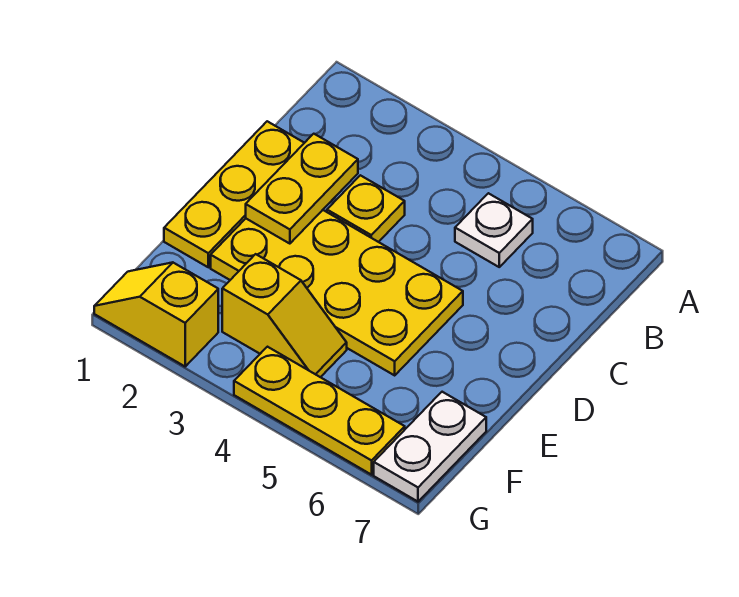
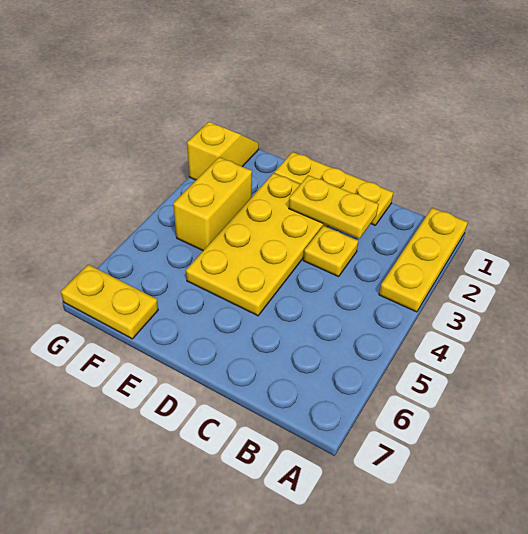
white plate B5 level 1 -> none
yellow slope F3:F4 level 1 top 3 -> yellow brick F3:F4 level 1
white plate F7:G7 level 1 -> yellow plate F7:G7 level 1
yellow plate G4:G6 level 1 -> yellow plate A1:A3 level 1

